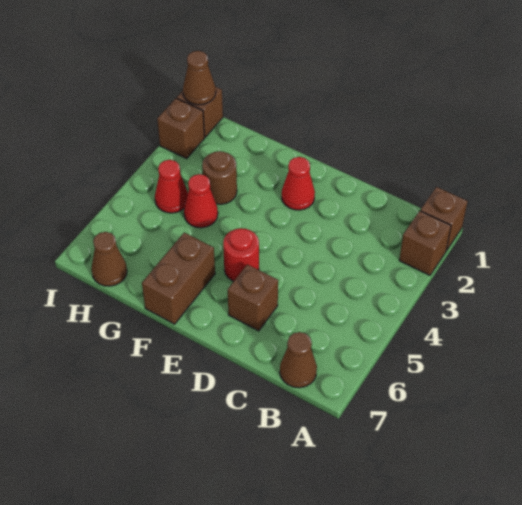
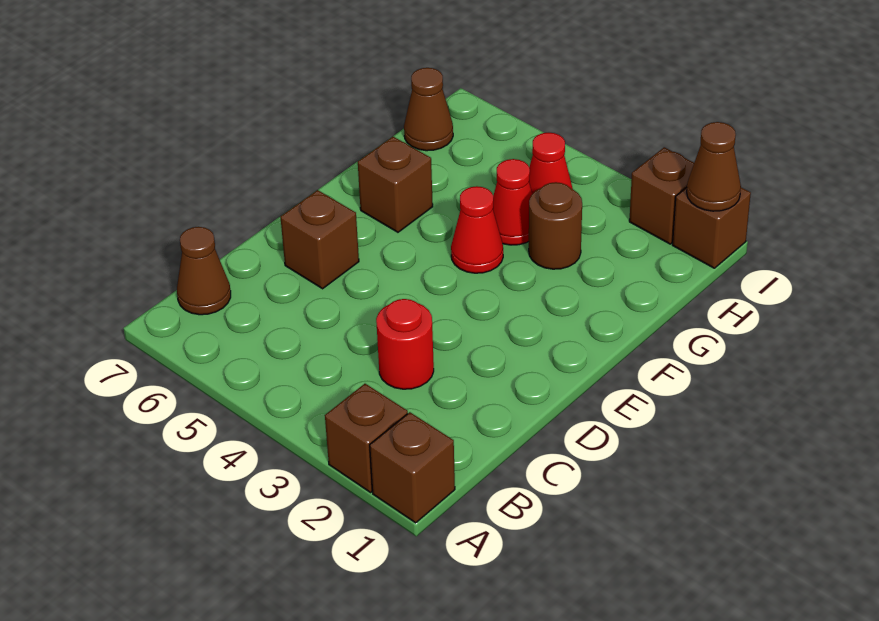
red cone E2 level 1 -> red cone F4 level 1
red round brick E5 level 1 -> red round brick C3 level 1
brown brick F6:F7 level 1 -> brown brick F6 level 1

